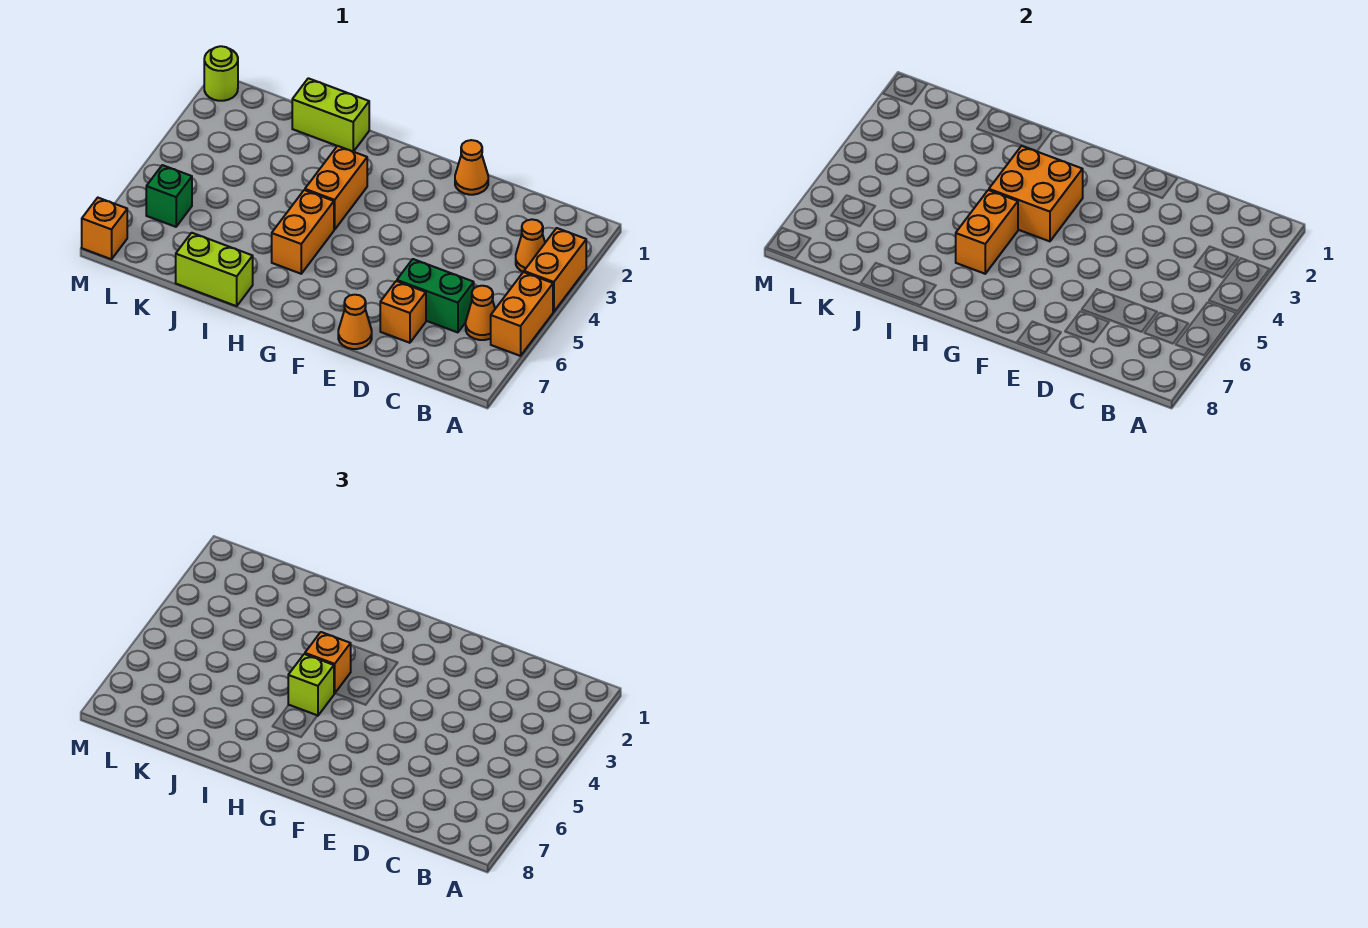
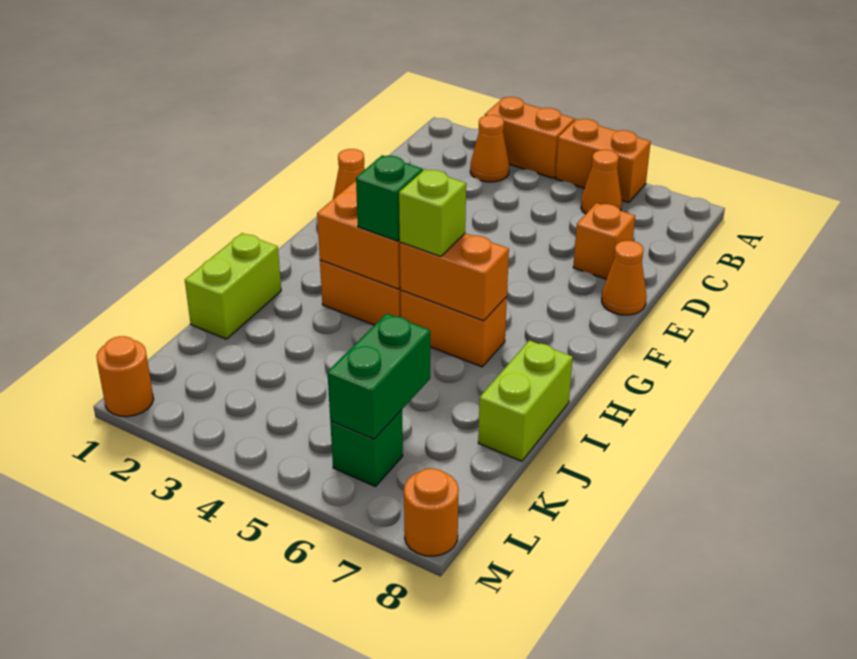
green brick C6:D6 level 1 -> green brick K6:L6 level 2
orange brick H4 level 3 -> green brick H4 level 3
lime round brick M1 level 1 -> orange round brick M1 level 1
orange brick M8 level 1 -> orange round brick M8 level 1

